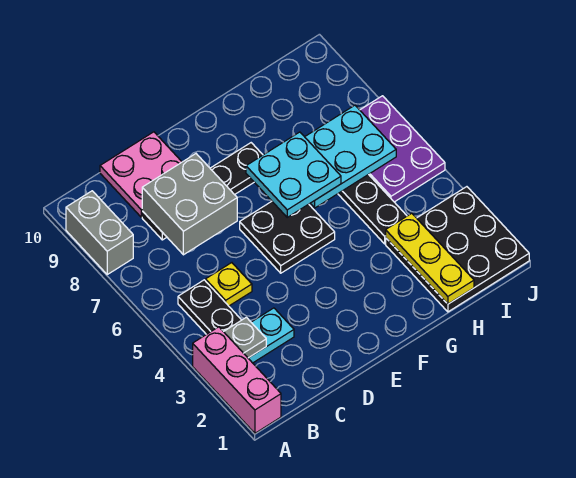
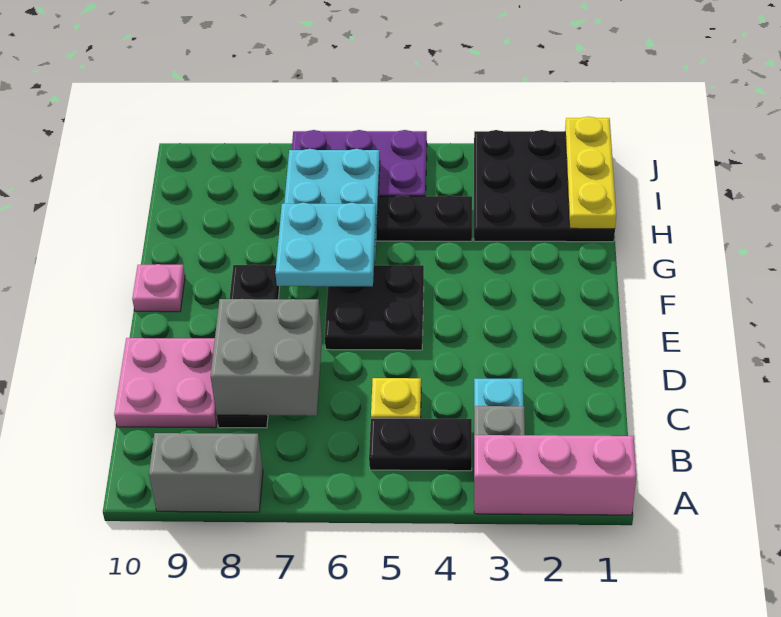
none -> pink plate F10 level 1
yellow plate H1:H3 level 2 -> yellow plate H1:J1 level 2

